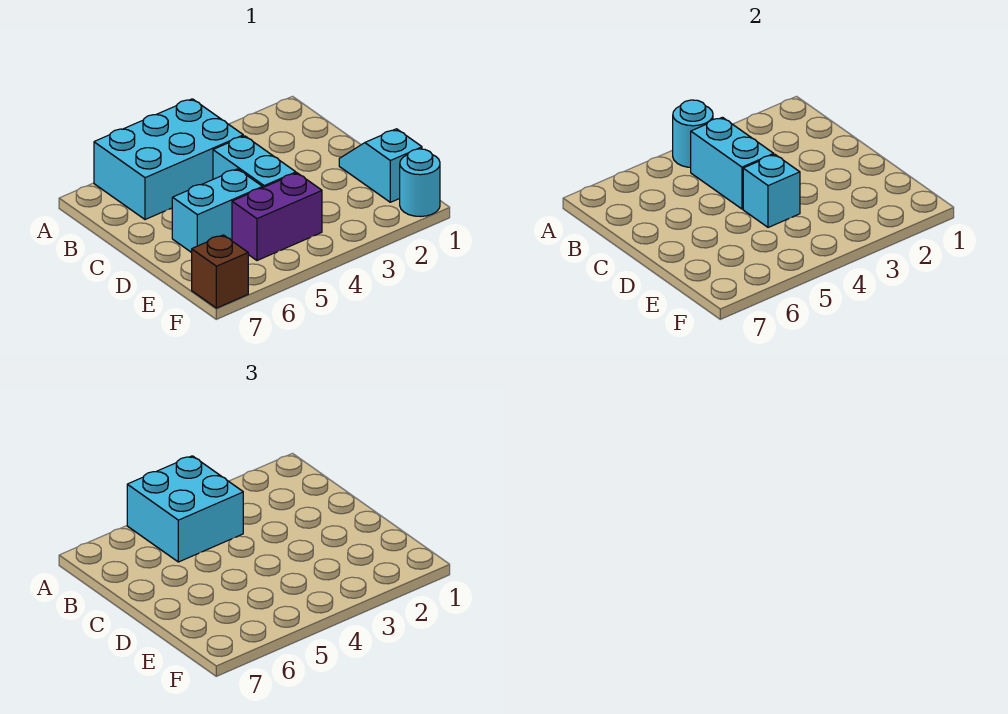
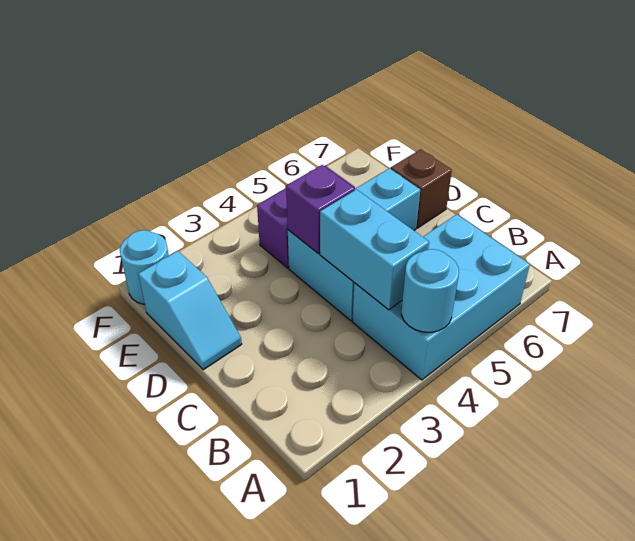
cyan brick A4:B5 level 3 -> none
cyan brick D4 level 2 -> purple brick D4 level 2
brown brick F7 level 1 -> brown brick D7 level 1

